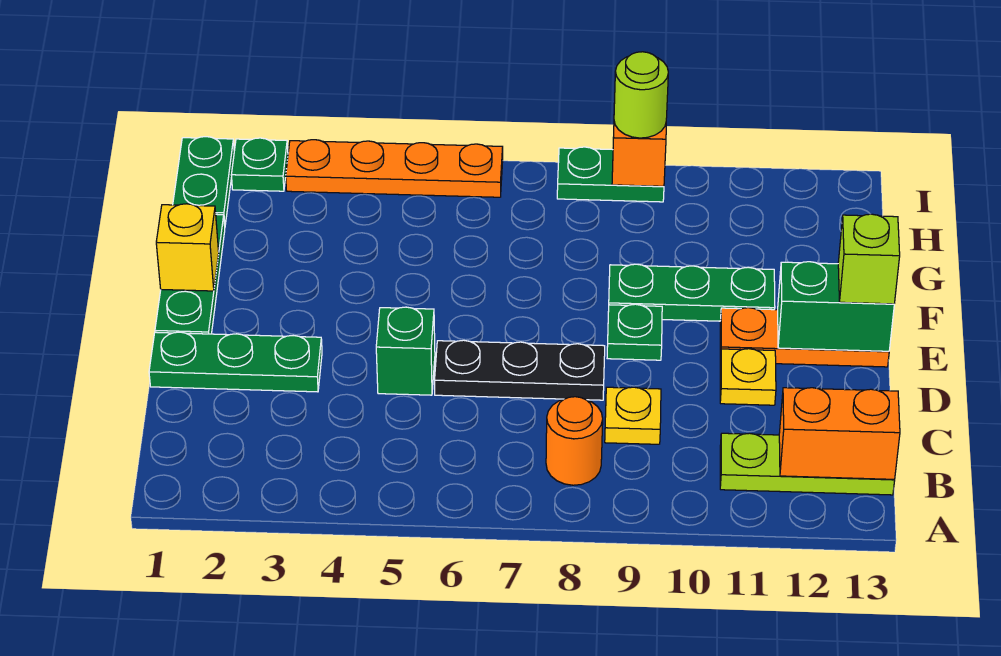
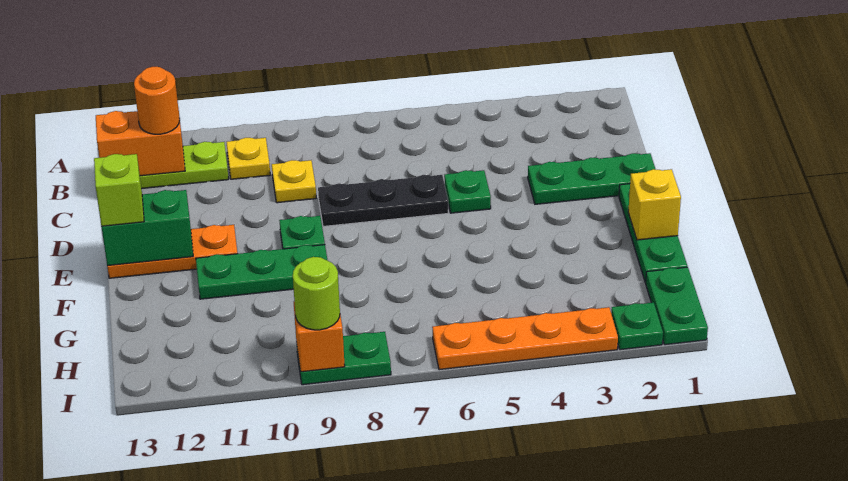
orange round brick B8 level 1 -> orange round brick B12 level 3
green brick D5 level 1 -> green plate D5 level 1
yellow plate D11 level 1 -> yellow plate B10 level 1

